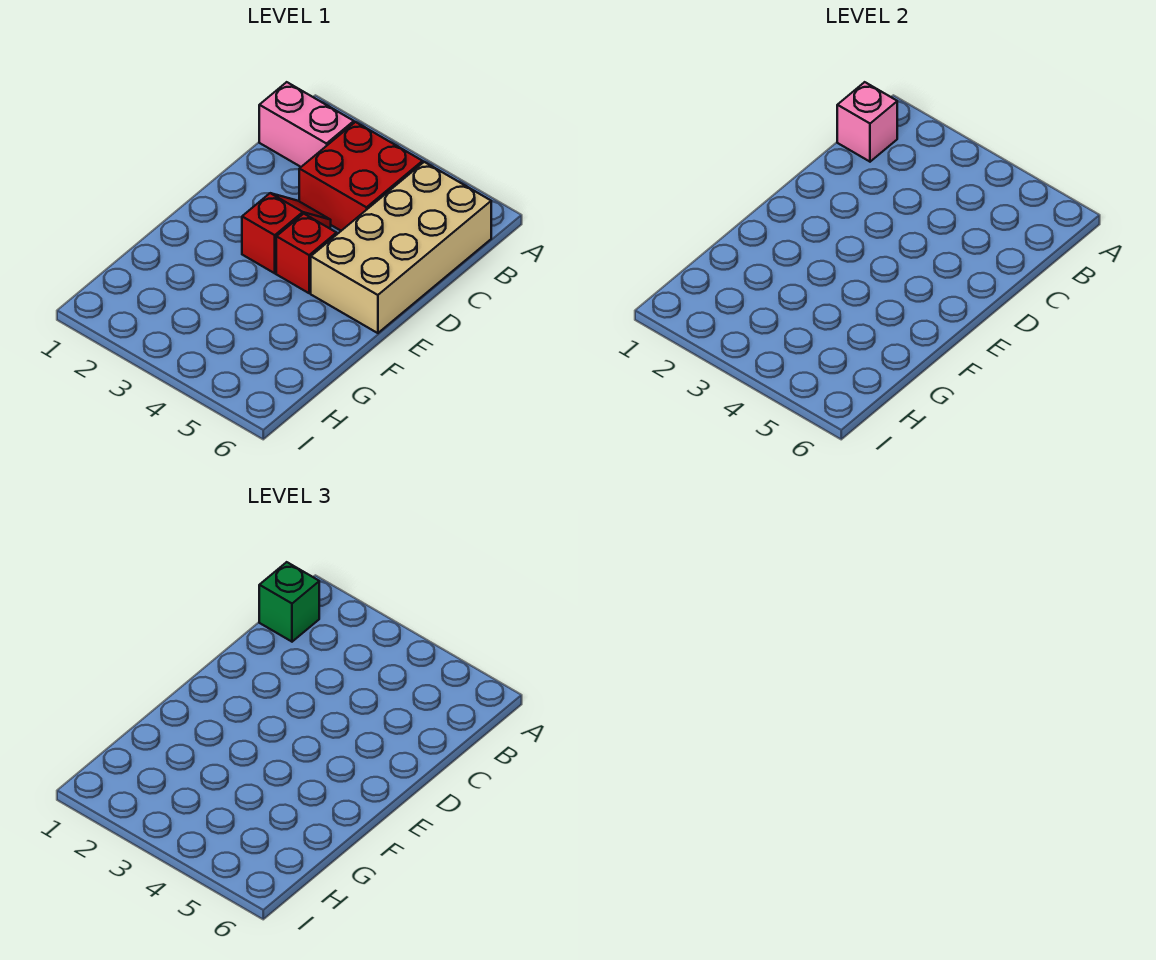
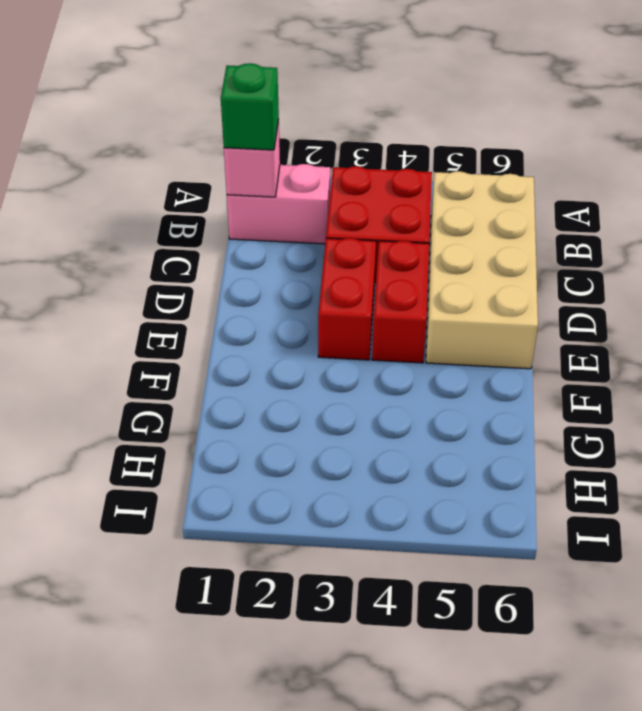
red slope D3:E3 level 1 top E -> red brick D3:E3 level 1
red brick E4 level 1 -> red brick D4:E4 level 1

